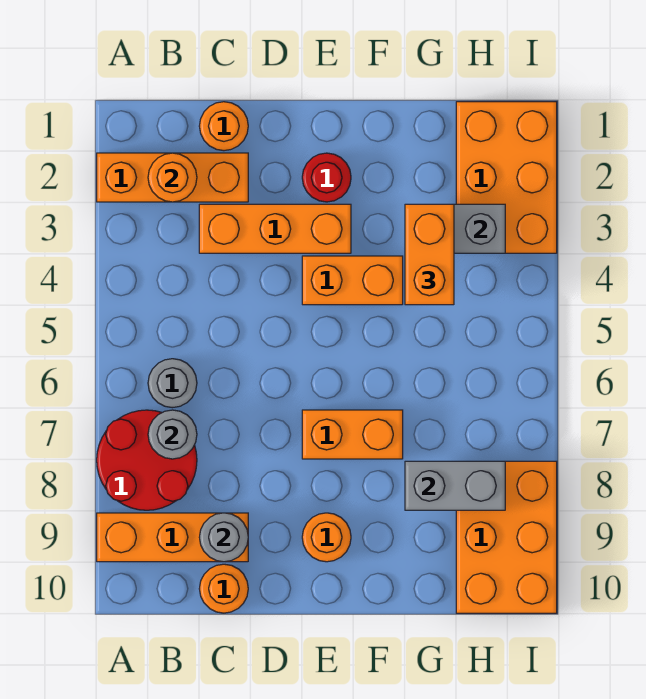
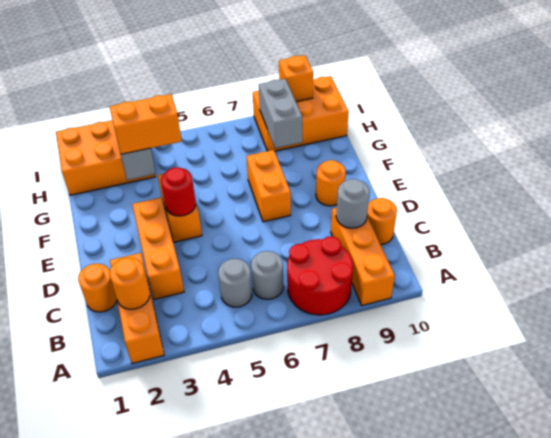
grey round brick B7 level 2 -> grey round brick B5 level 1
red round brick E2 level 1 -> red round brick E4 level 2
none -> orange brick I9 level 2

